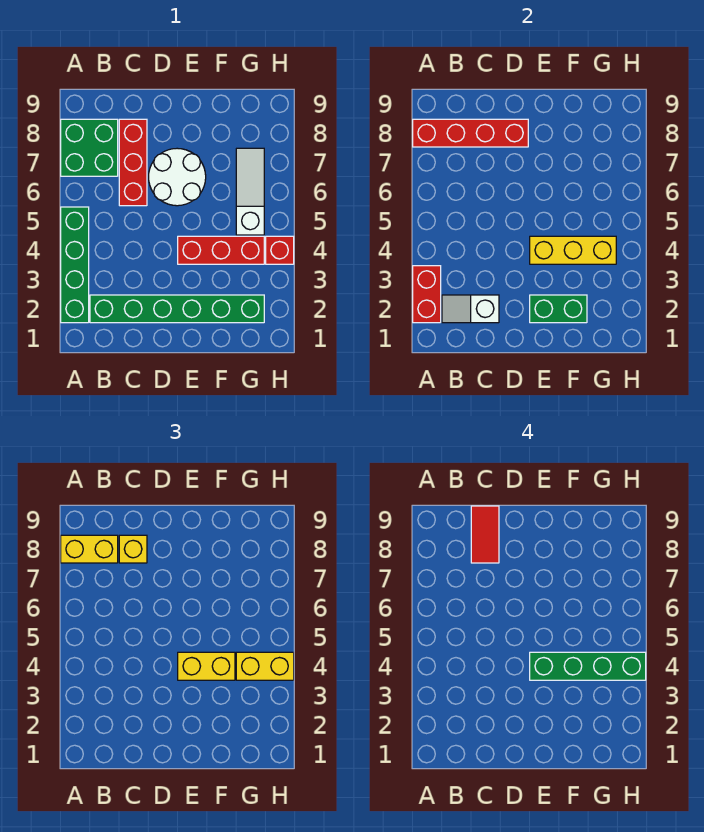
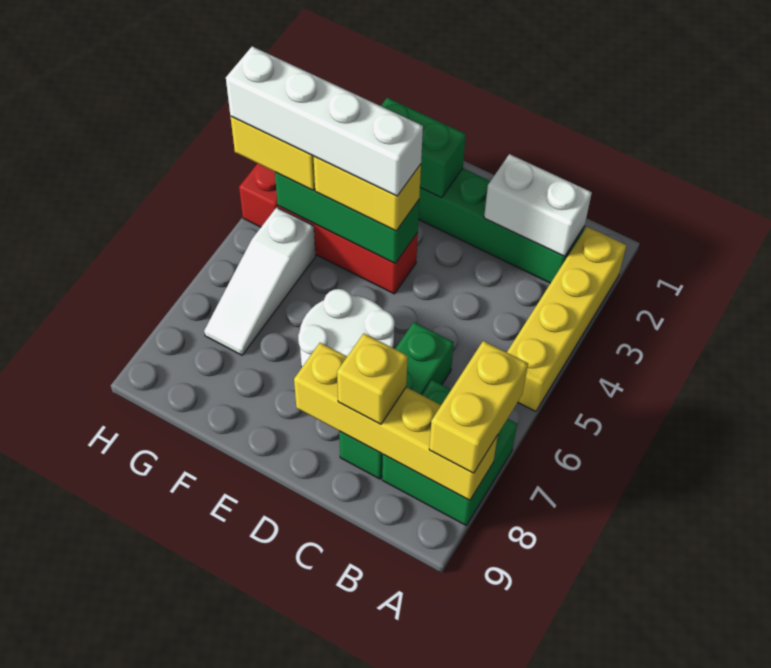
green brick A2:A5 level 1 -> yellow brick A2:A5 level 1
red brick A2:A3 level 2 -> none
red brick A8:D8 level 2 -> yellow brick A8:D8 level 2
yellow brick A8:B8 level 3 -> yellow brick A7:A8 level 3
white slope B2:C2 level 2 top C -> white brick B2:C2 level 2
red brick C6:C8 level 1 -> green brick C6:C8 level 1
red tile C8:C9 level 4 -> none
yellow brick E4:G4 level 2 -> green brick E4:G4 level 2
green brick E4:H4 level 4 -> white brick E4:H4 level 4

